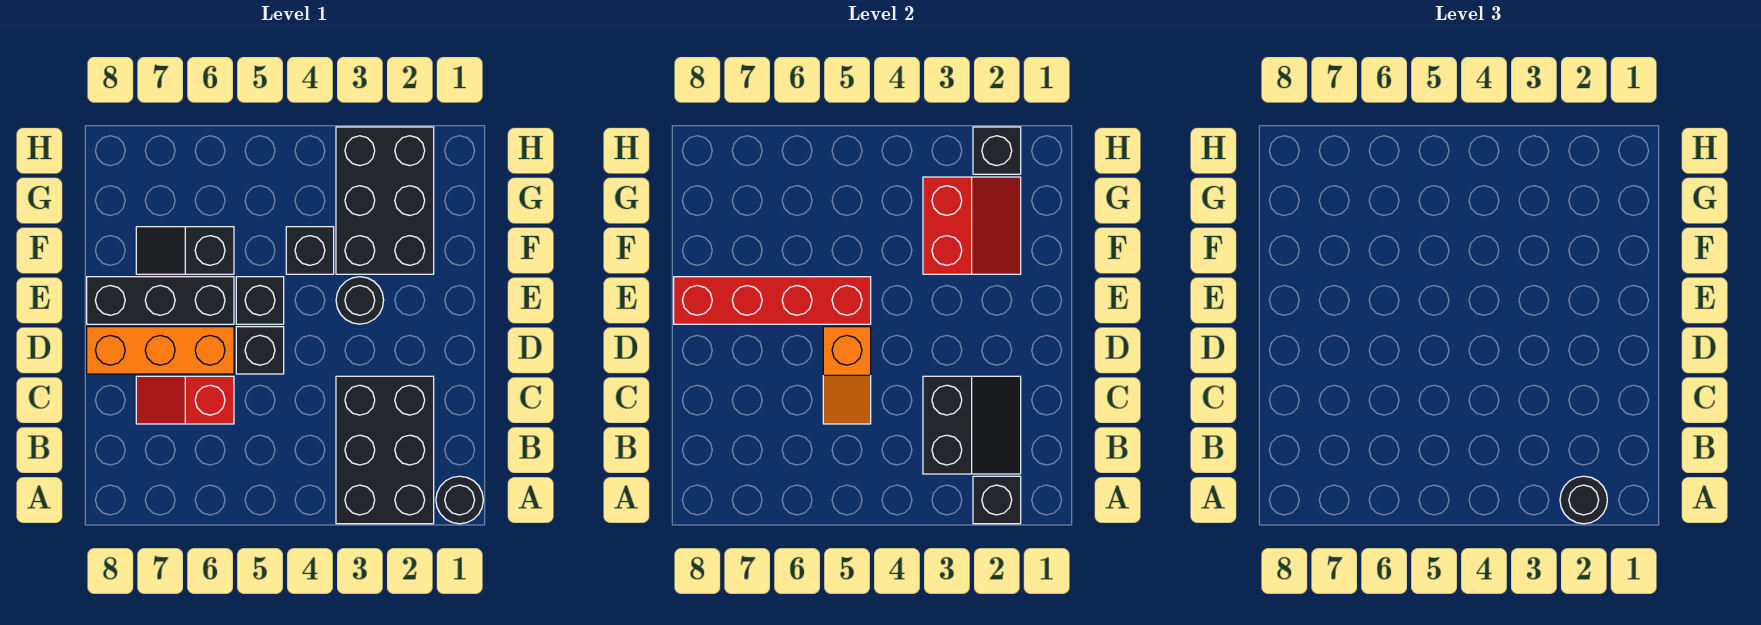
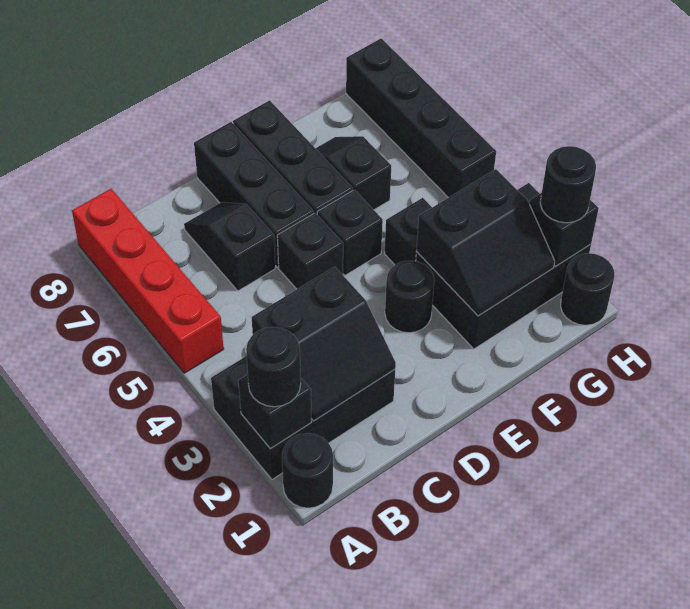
orange slope C5:D5 level 2 top D -> none
red slope C6:C7 level 1 top 6 -> black slope C6:C7 level 1 top 6
orange brick D6:D8 level 1 -> black brick D6:D8 level 1
red brick E5:E8 level 2 -> red brick A5:A8 level 1
red slope F2:G3 level 2 top 3 -> black slope F2:G3 level 2 top 3
none -> black round brick H1 level 1
none -> black round brick H2 level 3
none -> black brick H5:H8 level 1

